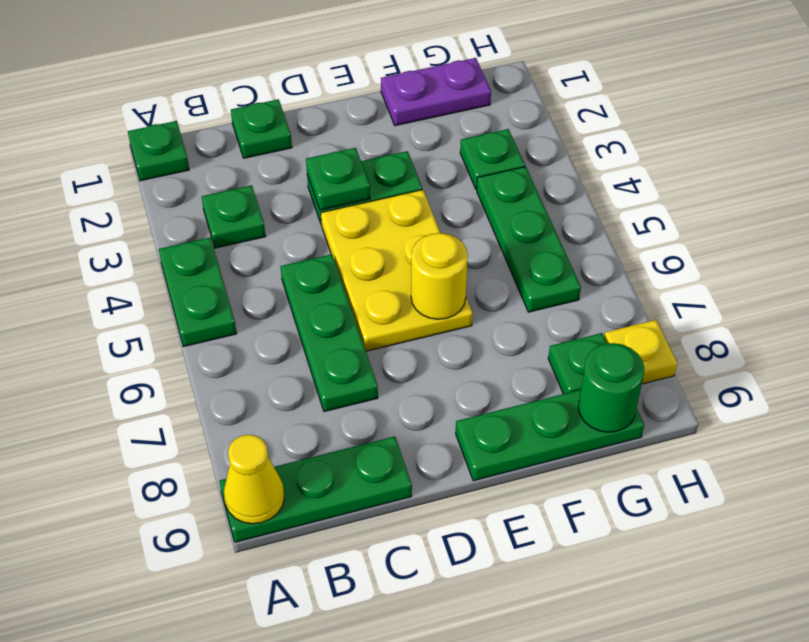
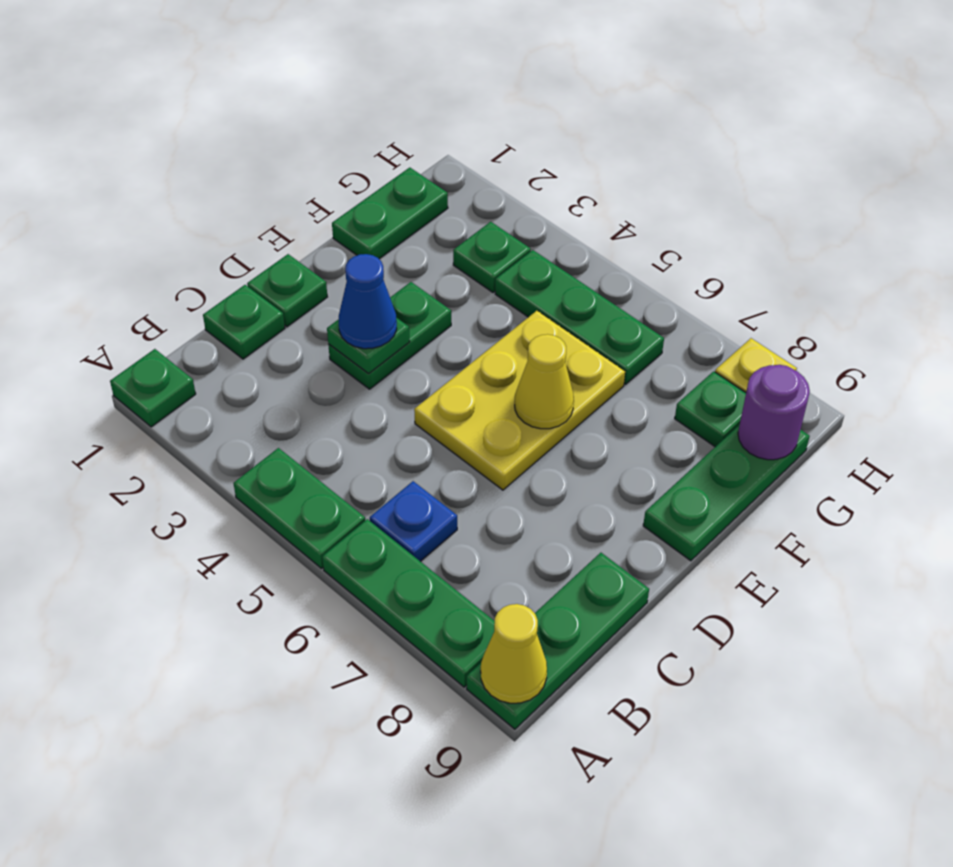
green plate B3 level 1 -> green plate D1 level 1
none -> blue plate B6 level 1
green plate C5:C7 level 1 -> green plate A6:A8 level 1
none -> blue cone D3 level 3
yellow plate D4:E6 level 1 -> yellow plate D5:F6 level 1
yellow round brick E6 level 2 -> yellow cone E6 level 2
purple plate F1:G1 level 1 -> green plate F1:G1 level 1
green round brick G9 level 2 -> purple round brick G9 level 2

